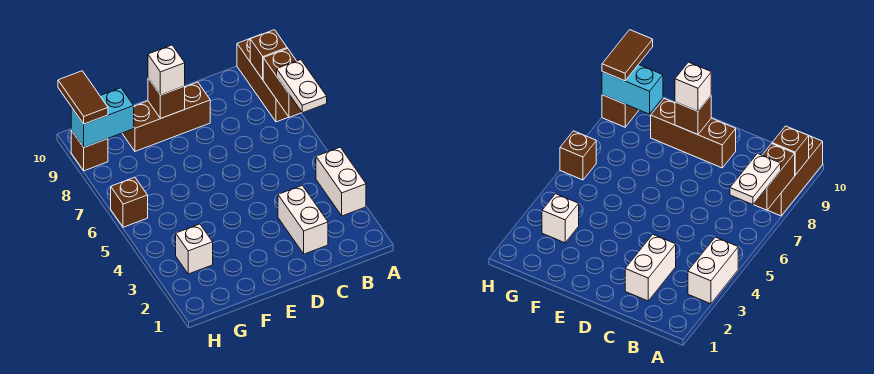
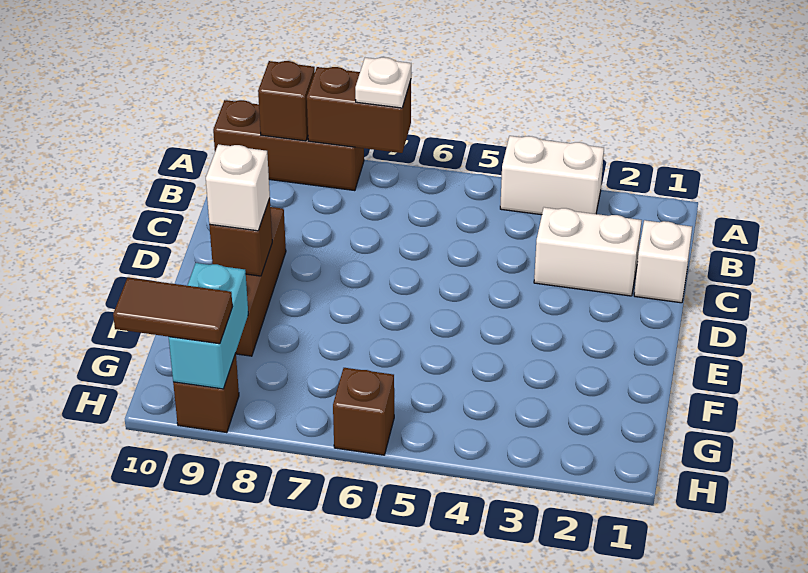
white plate A6:A7 level 3 -> white plate A7 level 3
white brick G3 level 1 -> white brick C1 level 1

